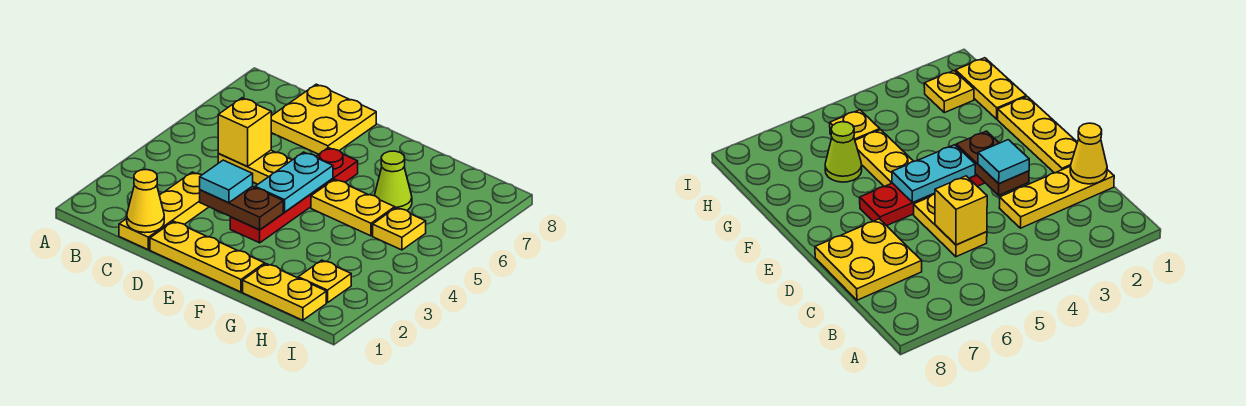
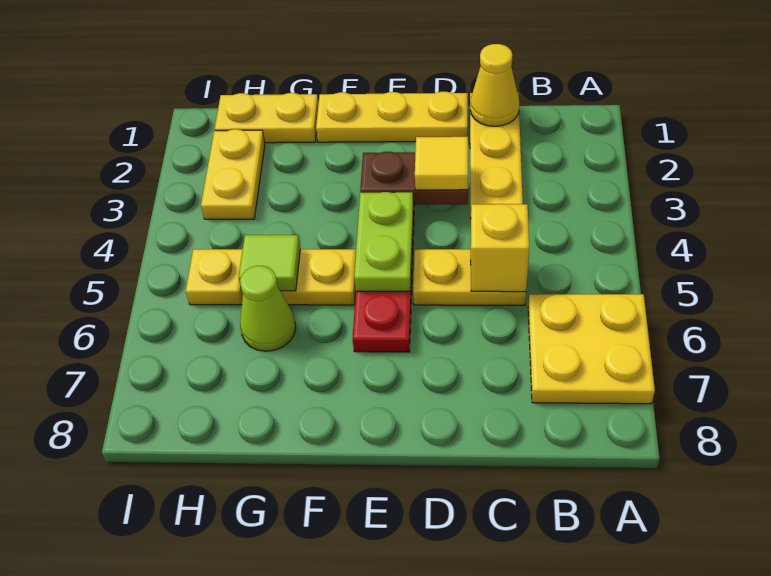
yellow plate C7:D8 level 1 -> yellow plate A6:B7 level 1
cyan tile D3 level 3 -> yellow tile D3 level 3
cyan plate E4:E5 level 2 -> lime plate E4:E5 level 2
none -> lime tile G5 level 2
yellow plate H2 level 1 -> yellow plate H2:H3 level 1

